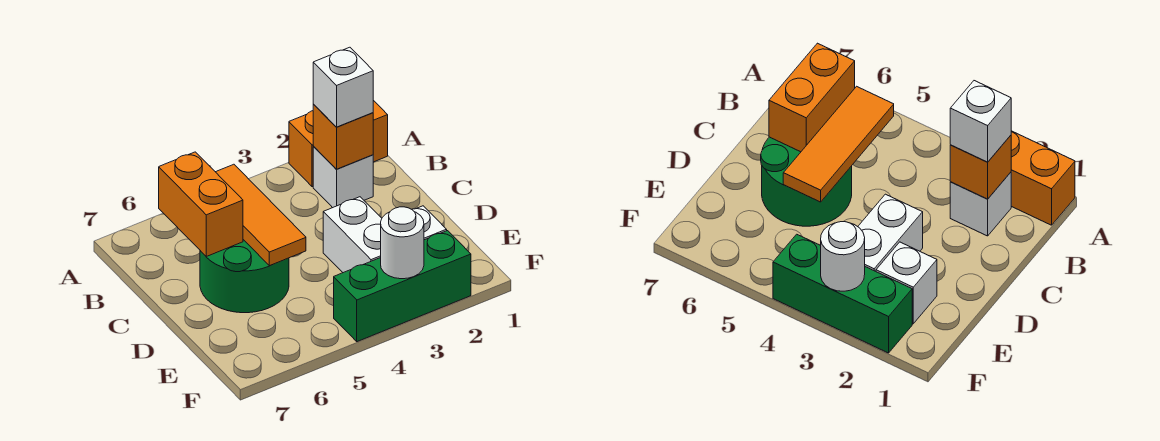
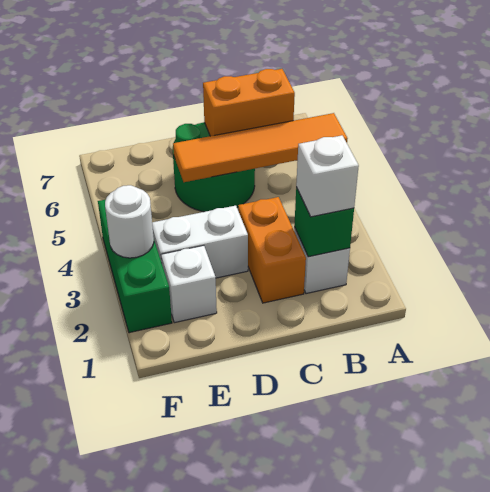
orange brick A1:A2 level 1 -> orange brick C2:C3 level 1
orange brick B2 level 2 -> green brick B2 level 2
orange tile B5:D5 level 2 -> orange tile A5:D5 level 2

